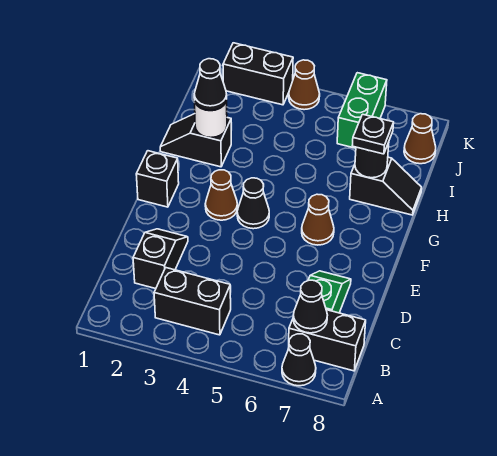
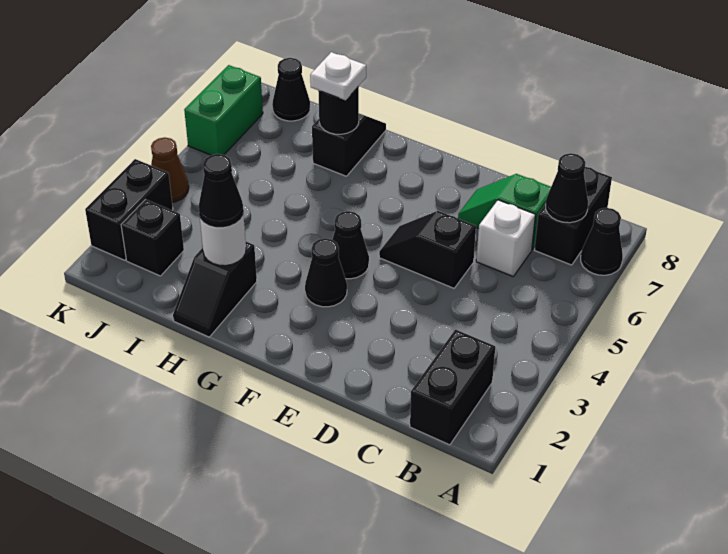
black brick B3:B4 level 1 -> black brick B1:B2 level 1
black slope C2:D2 level 1 top C -> black slope D5:E5 level 1 top D
none -> white brick C6 level 1
black brick F1 level 1 -> black brick J2 level 1
brown cone F3 level 1 -> black cone F3 level 1
brown cone F6 level 1 -> none
black plate H7 level 3 -> white plate H7 level 3
green brick J6:K6 level 1 -> green brick K6:K7 level 1
brown cone J8 level 1 -> black cone J8 level 1

